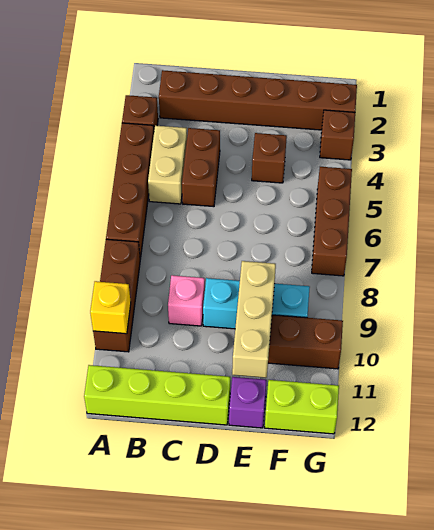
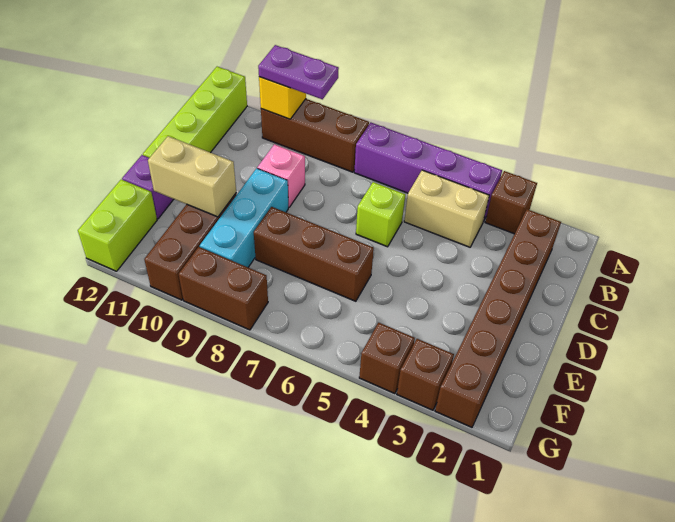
brown brick A4:A7 level 1 -> purple brick A4:A7 level 1
none -> purple plate A9:A10 level 3
brown brick C4:C5 level 1 -> brown brick G8:G9 level 1
none -> lime brick C6 level 1
brown brick E4 level 1 -> brown brick G4 level 1
tan brick E9:E11 level 2 -> tan brick E10:E11 level 2
brown brick G5:G7 level 1 -> brown brick E6:E8 level 1

